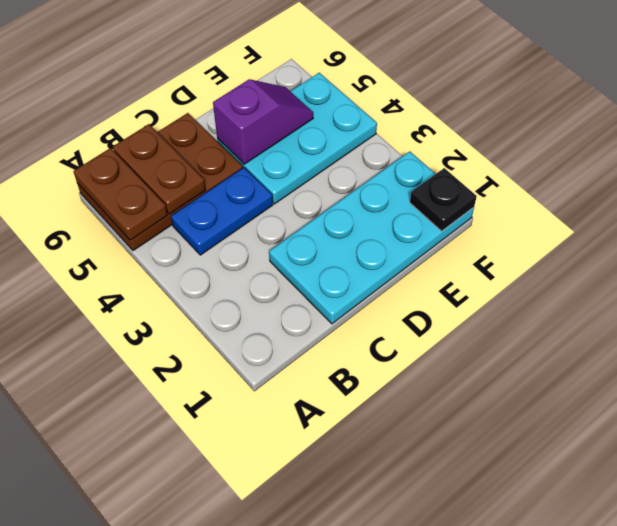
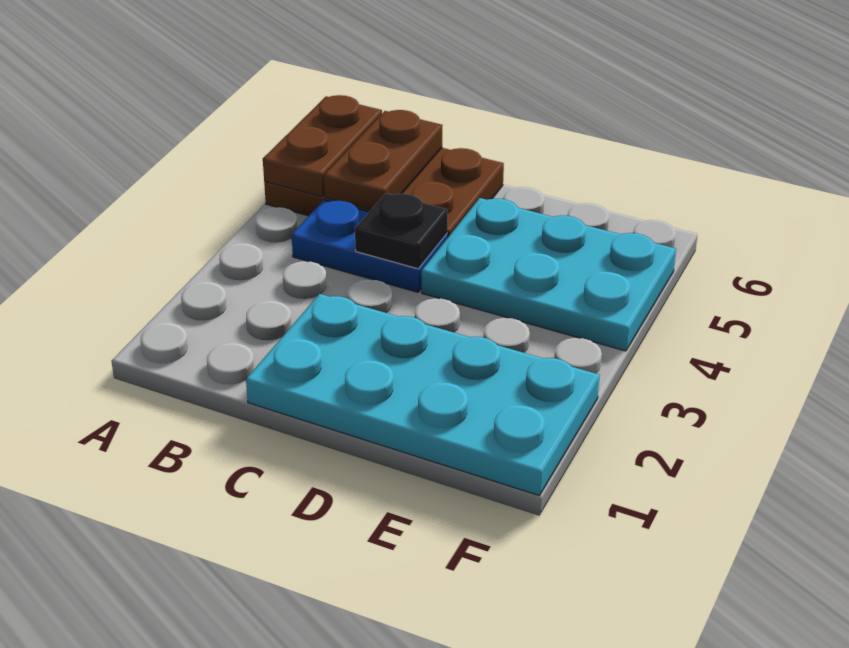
purple slope D5:E5 level 2 top D -> none
black plate F1 level 2 -> black plate C4 level 2

